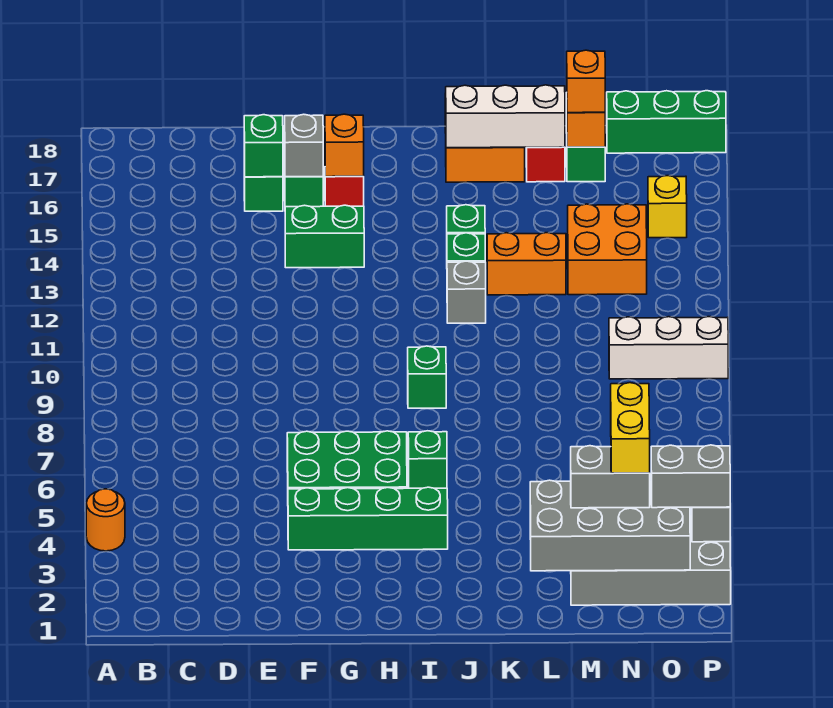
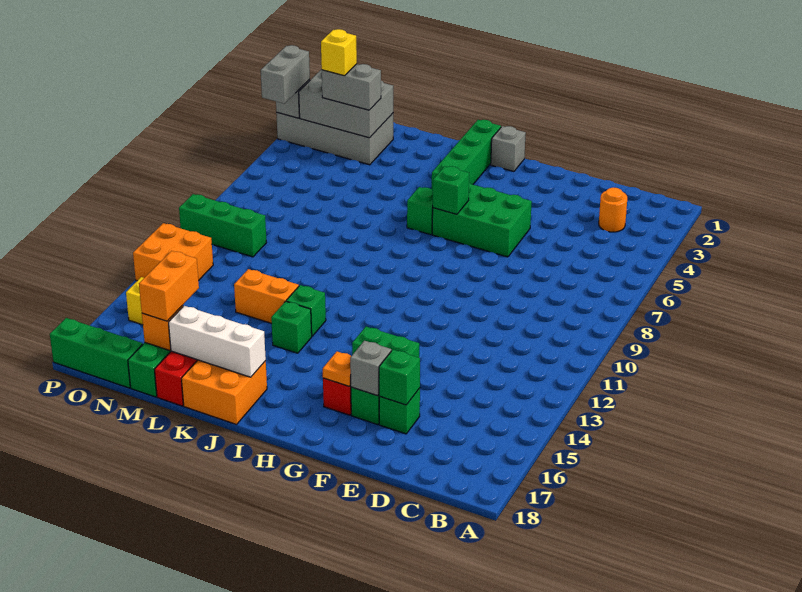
orange round brick A4 level 1 -> orange round brick C3 level 1
green brick F4:I4 level 1 -> green brick I1:I4 level 1
orange brick G16 level 2 -> orange plate G16 level 2
green brick I9 level 1 -> green brick H6 level 2
grey brick J12 level 1 -> grey brick H1 level 1
grey brick L2:O3 level 2 -> grey brick M2:O3 level 2
orange brick M13:N14 level 1 -> orange brick O12:P13 level 1
orange brick M17 level 3 -> orange brick M16:M17 level 3
yellow brick N3:N4 level 4 -> yellow brick N3 level 4
white brick N10:P10 level 1 -> green brick N10:P10 level 1
grey brick O3:P3 level 3 -> grey brick P3:P4 level 3

